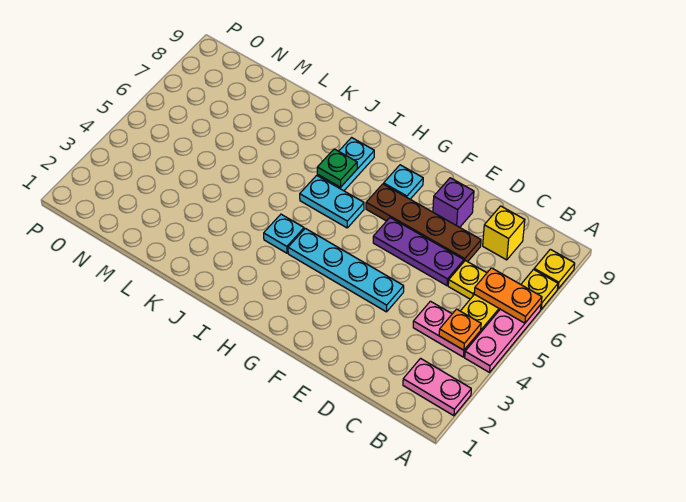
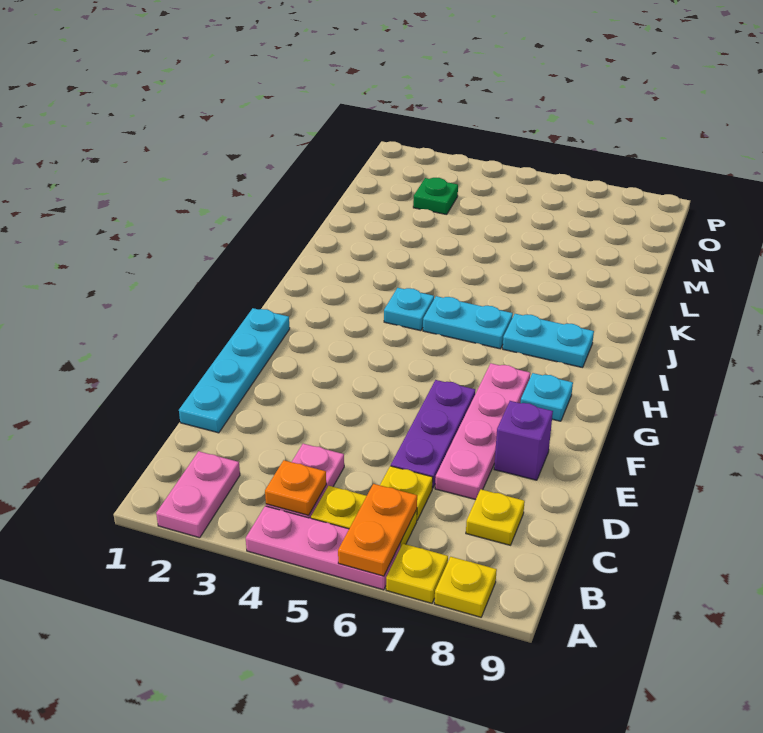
yellow brick C8 level 1 -> yellow plate C8 level 1
brown plate D7:G7 level 1 -> pink plate D7:G7 level 1
cyan plate E4:H4 level 1 -> cyan plate D1:G1 level 1
cyan plate H6:I6 level 1 -> cyan plate I5:I6 level 1
green plate I7 level 2 -> green plate N3 level 1

